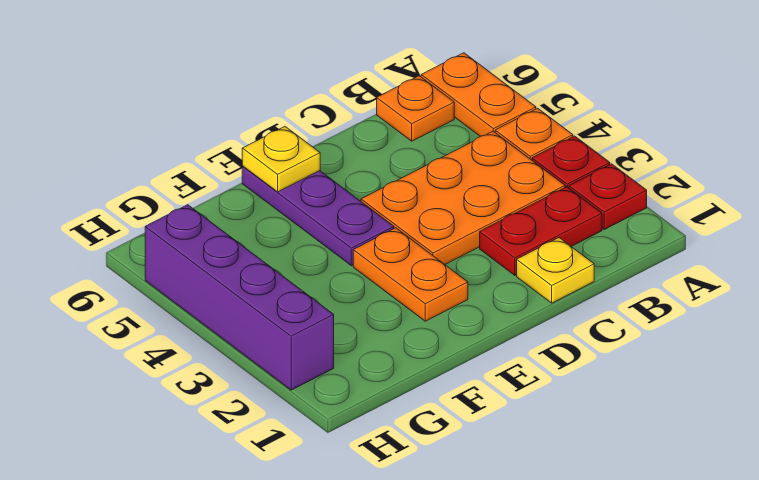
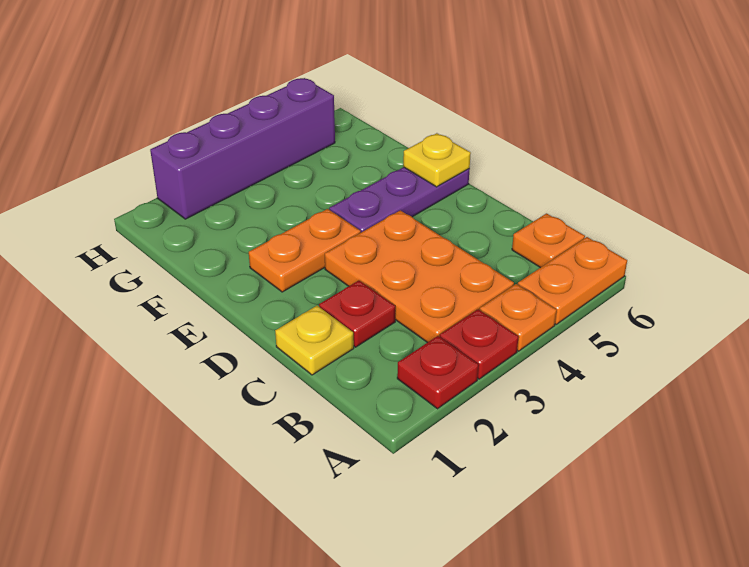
red plate B2:C2 level 1 -> red plate C2 level 1

